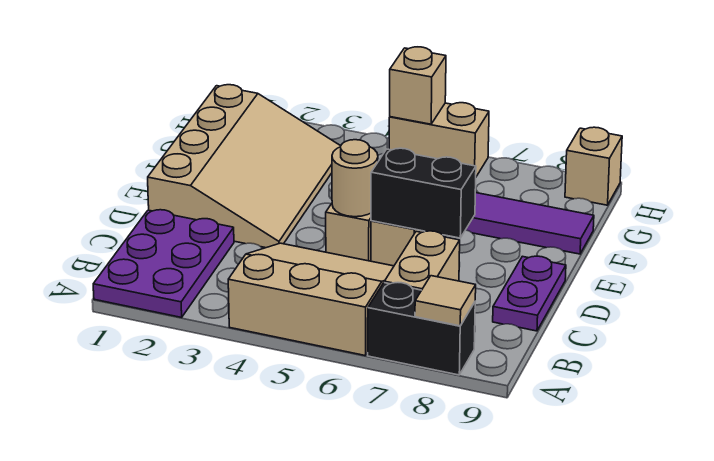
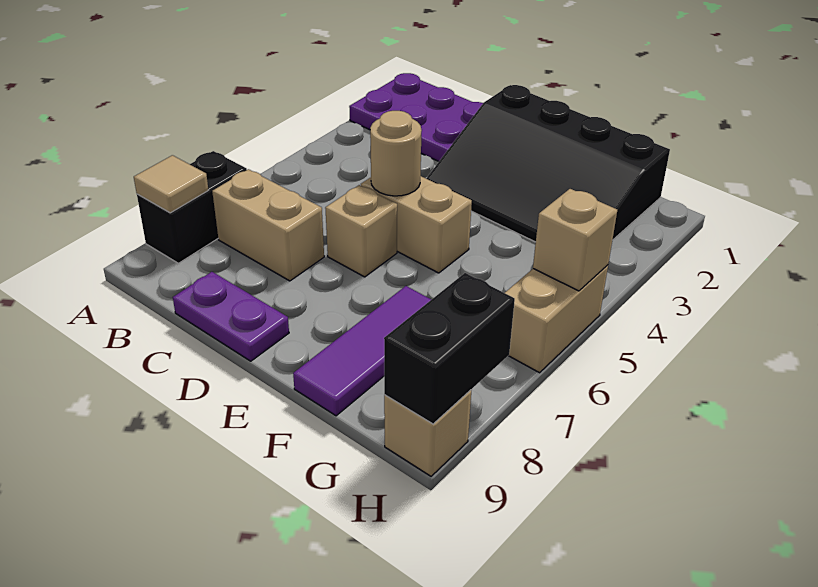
tan slope A4:C6 level 1 top A -> none
tan slope D1:G3 level 1 top 1 -> black slope D1:G3 level 1 top 1
black brick D6:D7 level 2 -> black brick H8:H9 level 2

